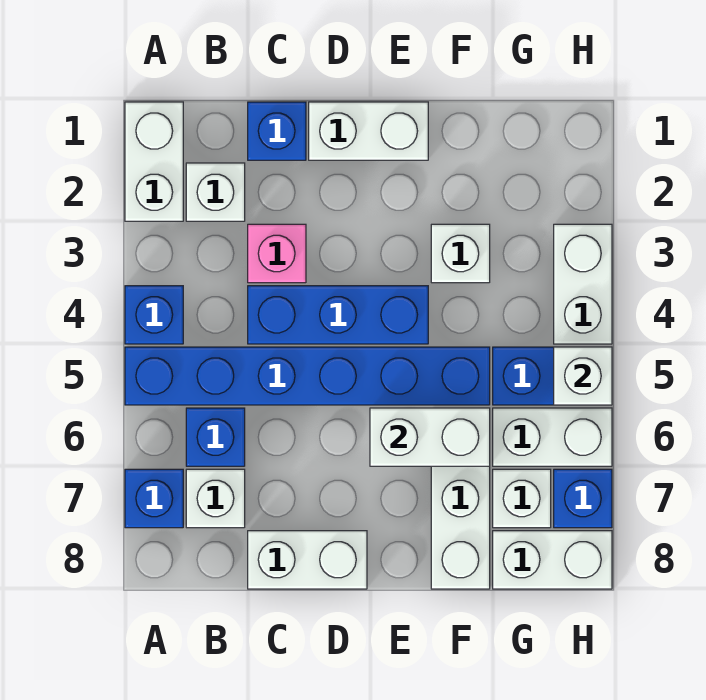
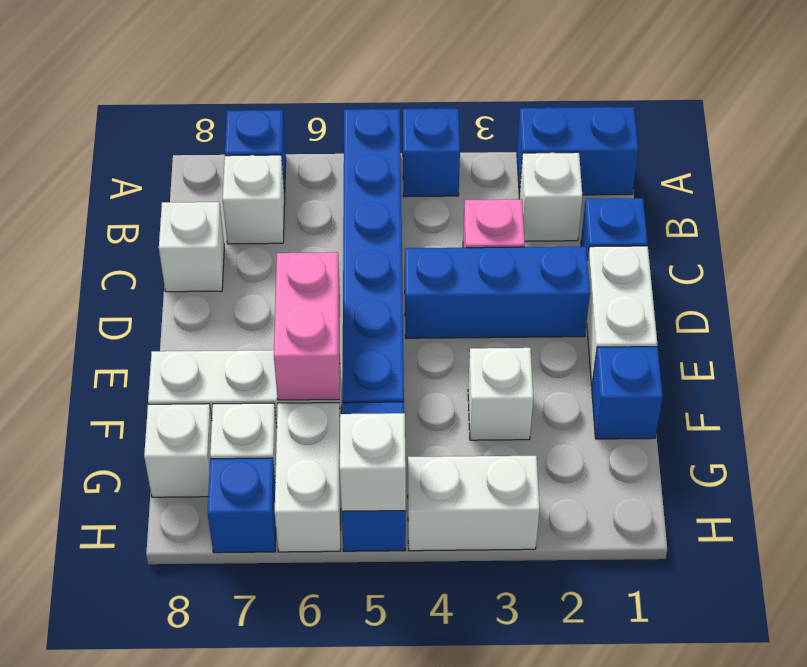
white brick A1:A2 level 1 -> blue brick A1:A2 level 1
blue brick B6 level 1 -> blue brick F1 level 1
blue brick C4:E4 level 1 -> blue brick D2:D4 level 1
white brick C8:D8 level 1 -> white brick C8 level 1
white brick E6:F6 level 2 -> pink brick E6:F6 level 2
white brick G8:H8 level 1 -> white brick G8 level 1

